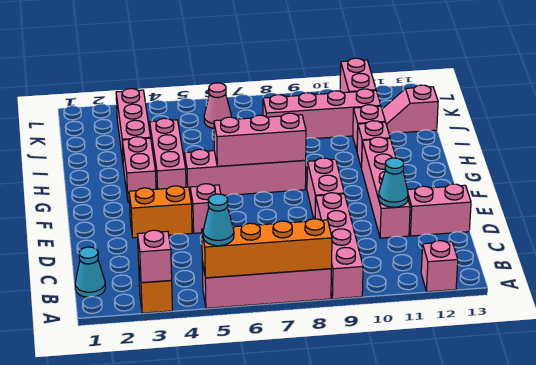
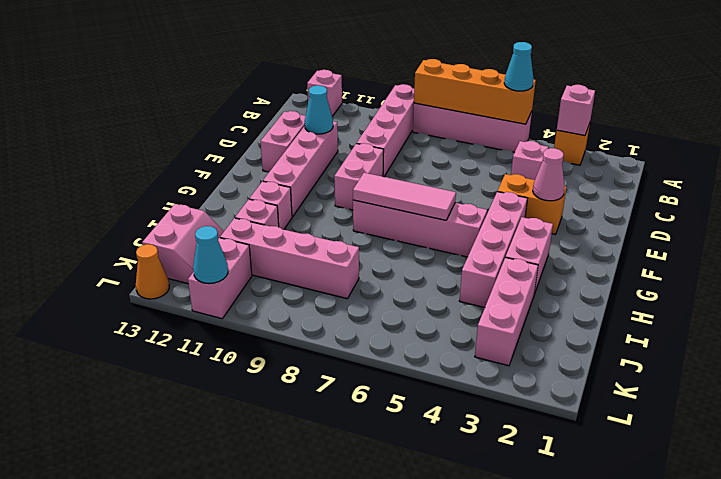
cyan cone B1 level 1 -> cyan cone L11 level 2
pink brick D12:D13 level 1 -> pink brick D12:E12 level 1
pink brick E5 level 1 -> pink brick C4 level 1
pink brick G4:I4 level 1 -> pink brick F4:I4 level 1
pink brick G6:G8 level 2 -> pink tile G6:G8 level 2
pink slope J12:J13 level 1 top 13 -> pink slope J12:K13 level 1 top 13
pink cone K6 level 1 -> pink cone E3 level 2
none -> orange cone L13 level 1

